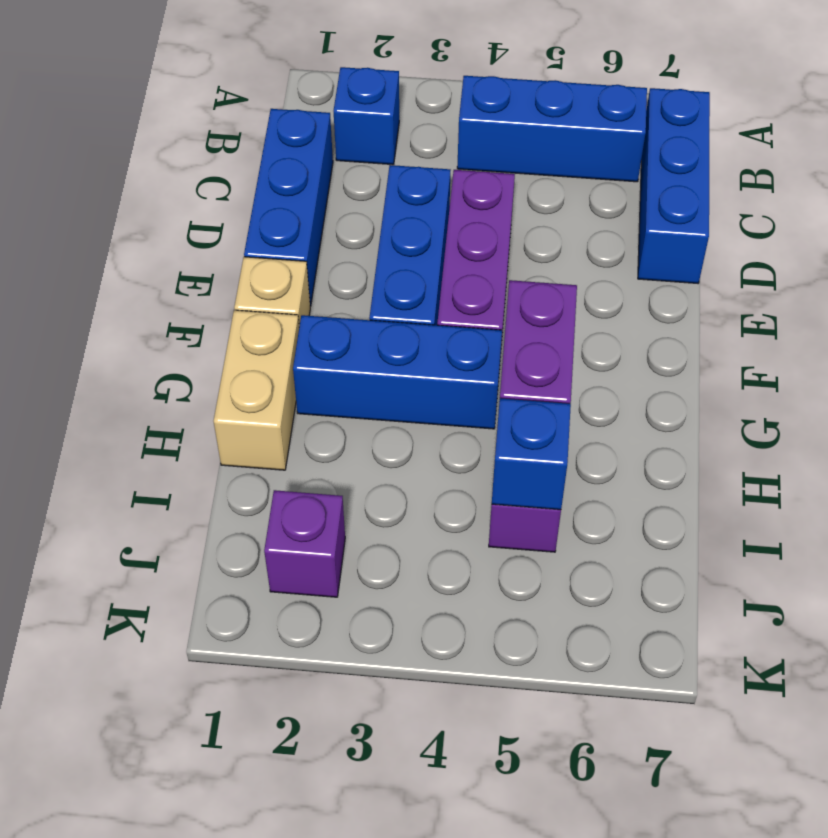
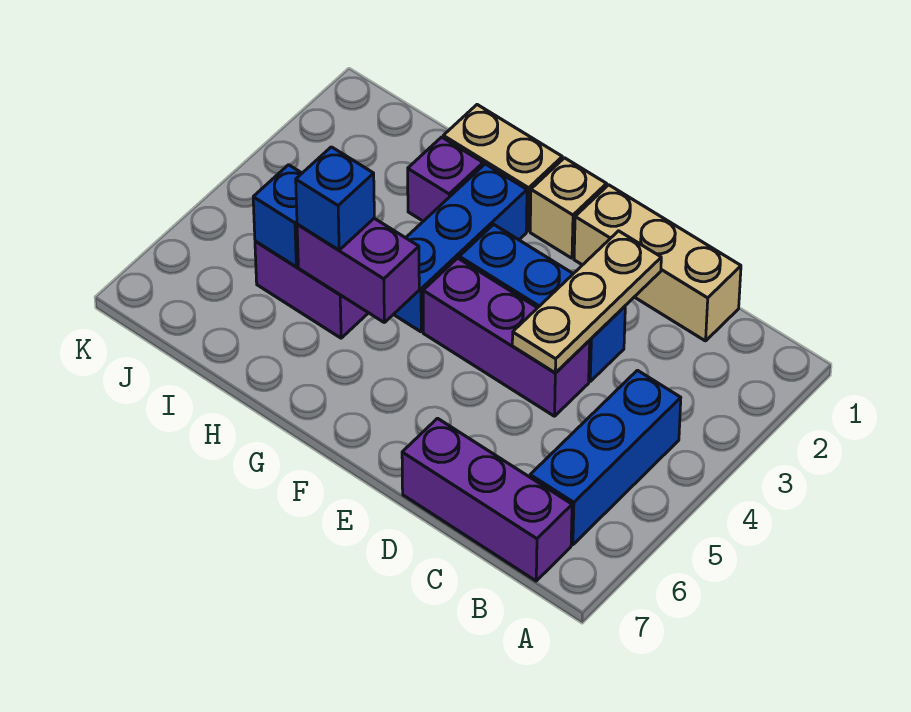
blue brick B2 level 1 -> blue brick H5 level 3
blue brick B7:D7 level 1 -> purple brick B7:D7 level 1
blue brick C1:E1 level 1 -> tan brick C1:E1 level 1
none -> tan plate D2:D4 level 2
purple brick J2 level 1 -> purple brick H2 level 1

